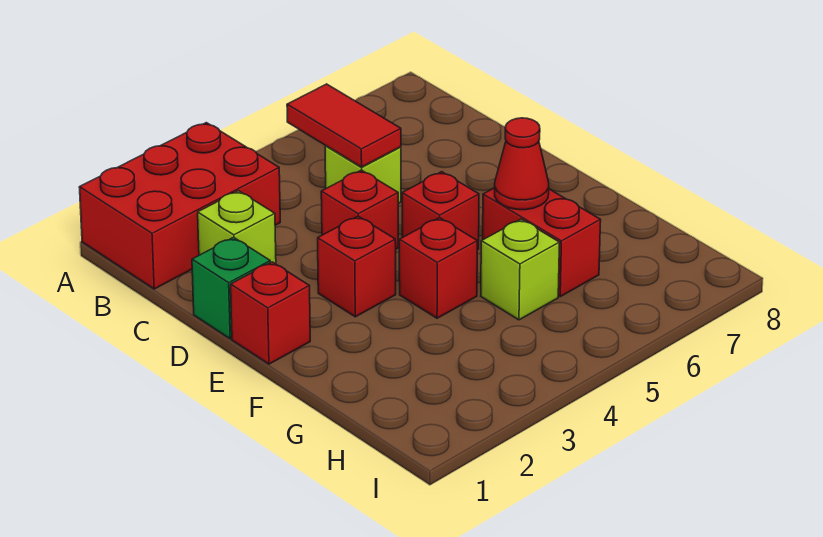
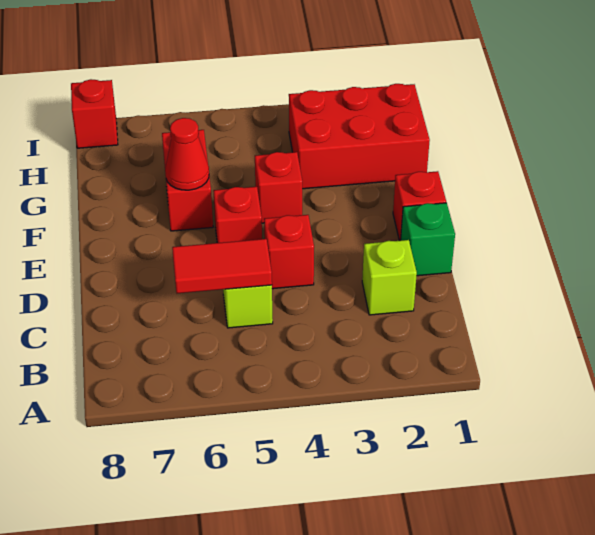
red brick A1:B3 level 1 -> red brick G1:H3 level 1
red tile B5:C5 level 2 -> red tile C5:C6 level 2
red brick E3 level 1 -> red brick I8 level 1
lime brick G5 level 1 -> none

